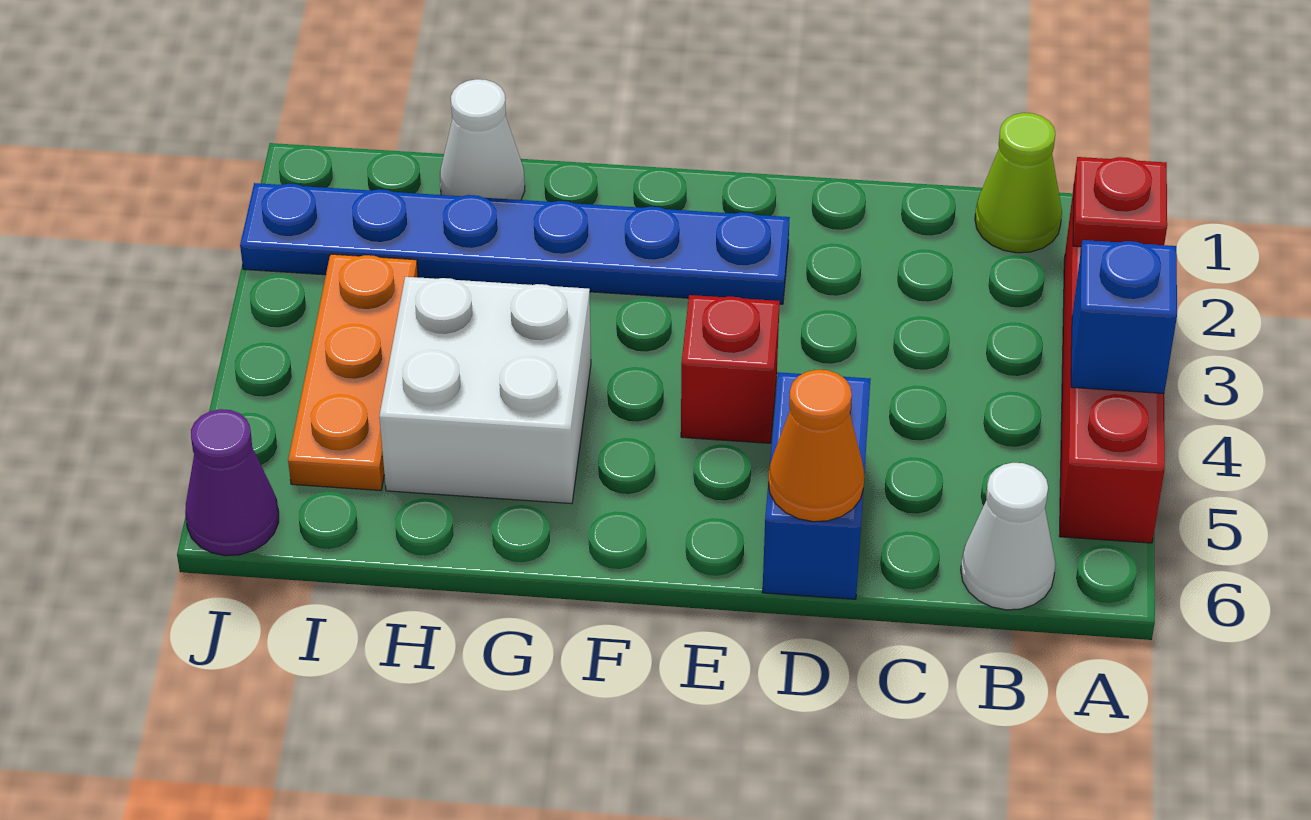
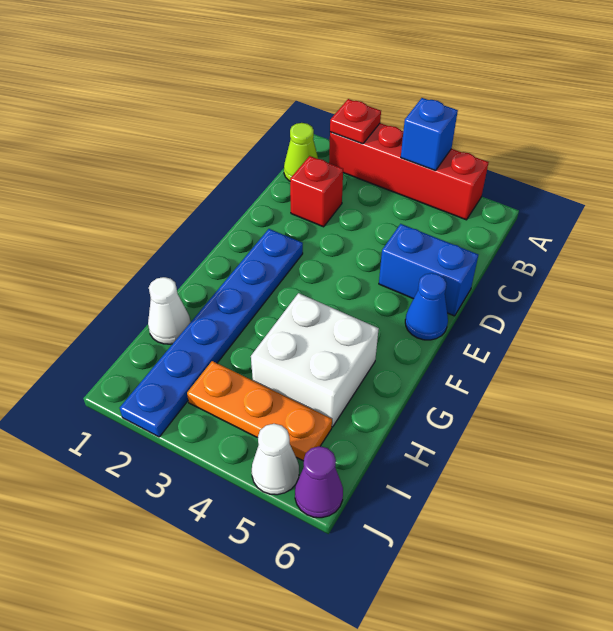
white cone B6 level 1 -> white cone J5 level 1
orange cone D6 level 2 -> none
red brick E4 level 1 -> red brick C2 level 1
none -> blue cone E6 level 1

